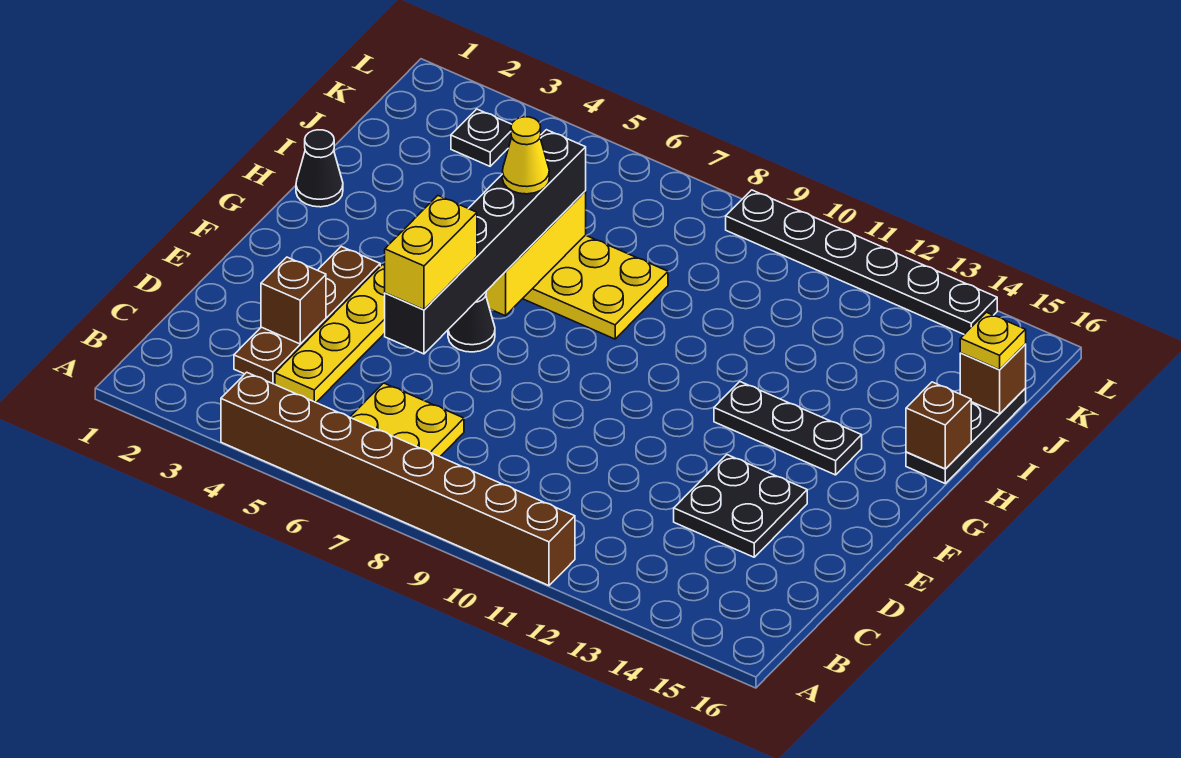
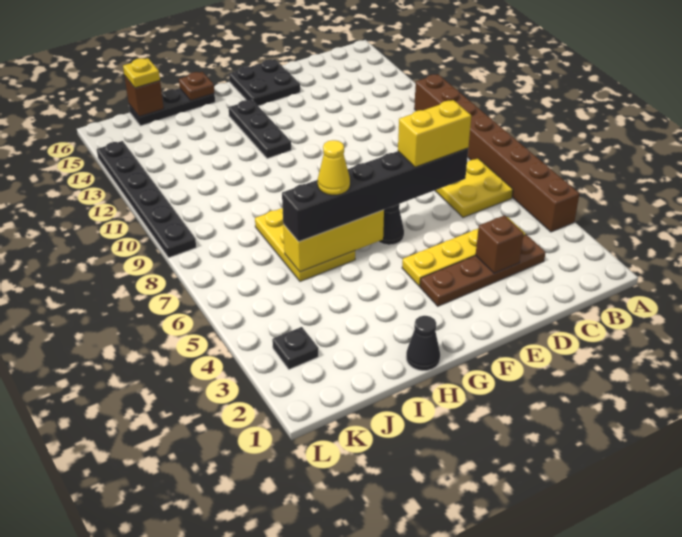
black plate D13:E14 level 1 -> black plate E15:F16 level 1
brown brick H16 level 2 -> brown plate H16 level 2

